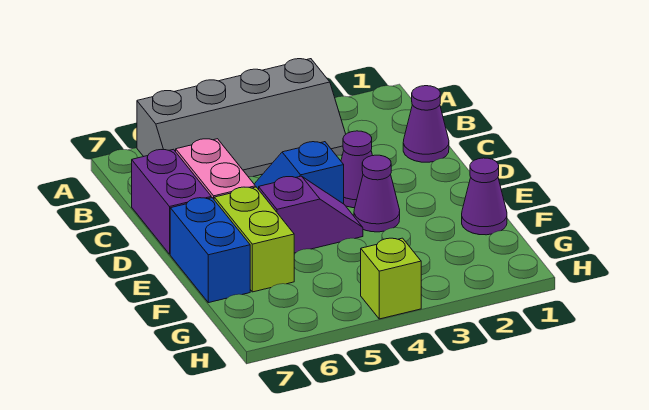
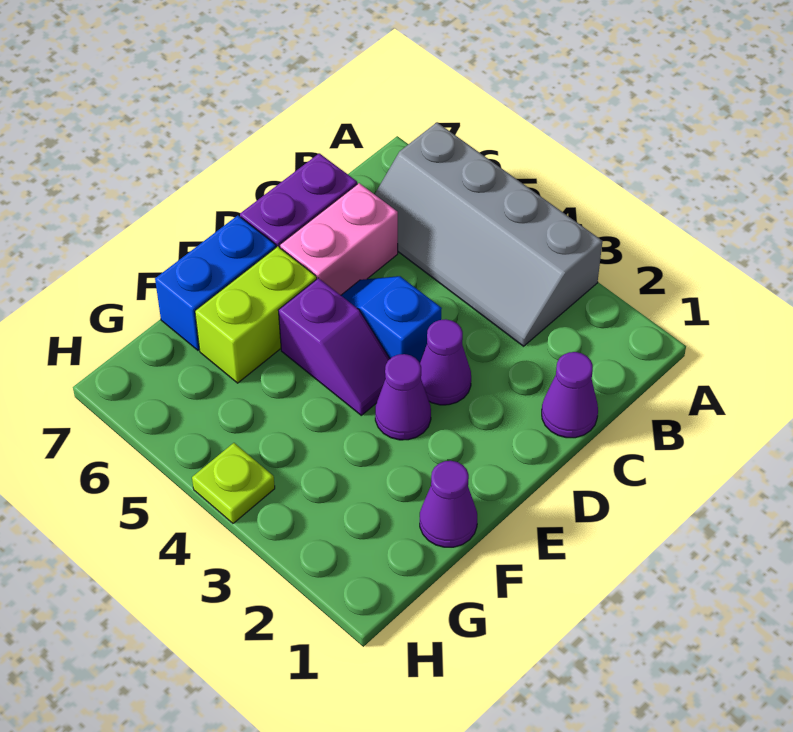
lime brick H4 level 1 -> lime plate H4 level 1

